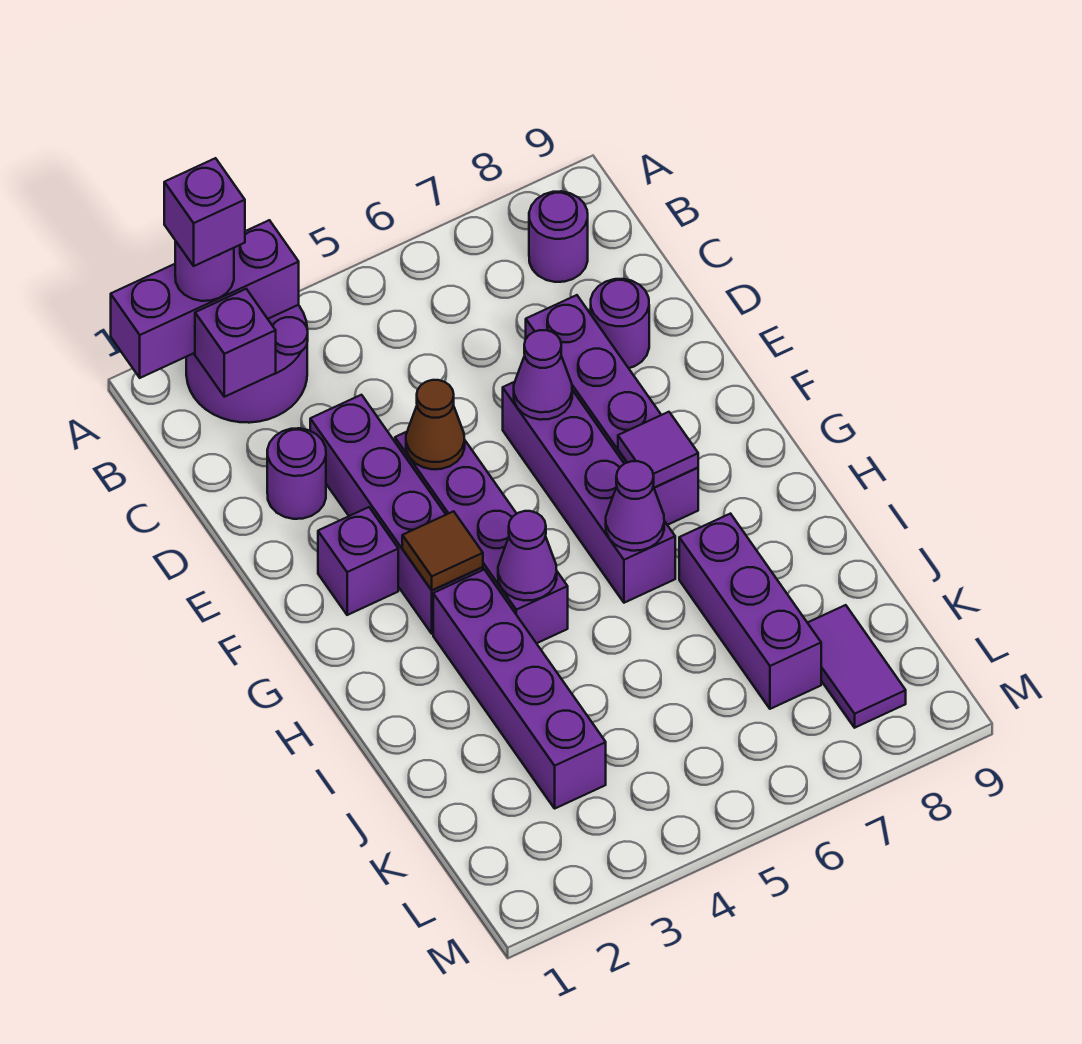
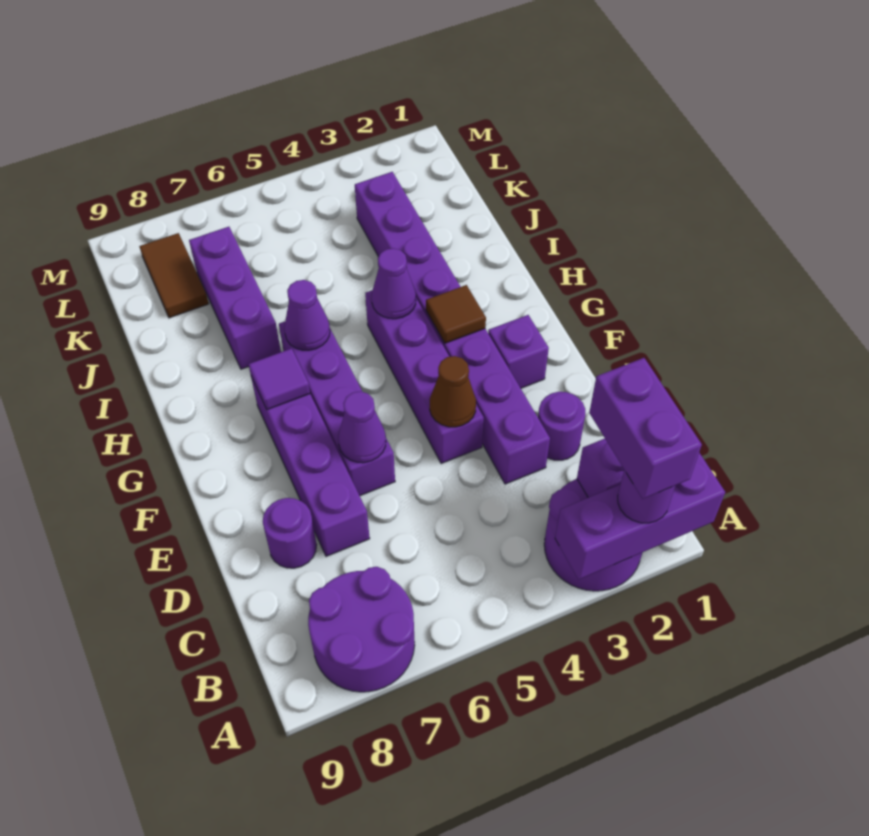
purple brick A2 level 4 -> purple brick A2:B2 level 4
purple round brick B8 level 1 -> purple round brick A7:B8 level 1
purple tile K8:L8 level 1 -> brown tile K8:L8 level 1

